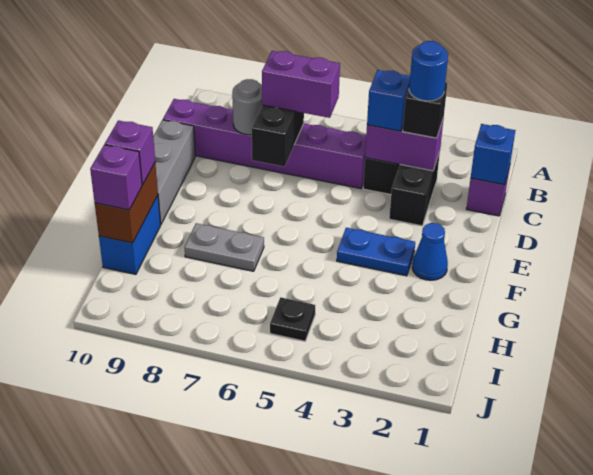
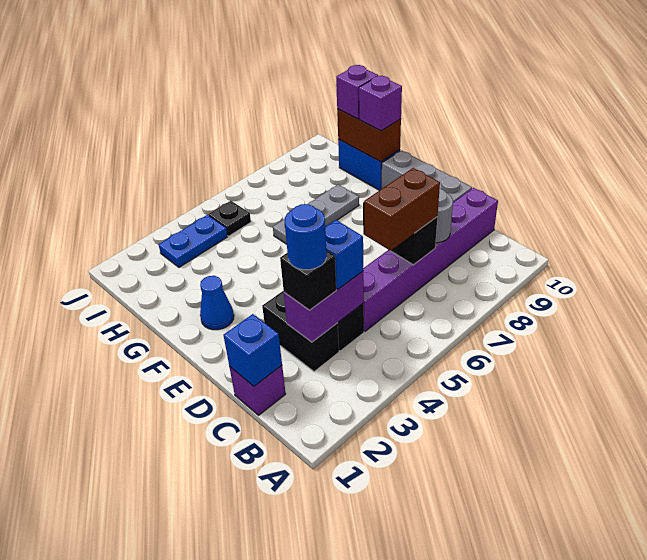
purple brick C6:C7 level 3 -> brown brick C6:C7 level 3
blue plate F3:F4 level 1 -> blue plate I3:I4 level 1
grey plate G7:G8 level 1 -> grey plate G6:G8 level 1

